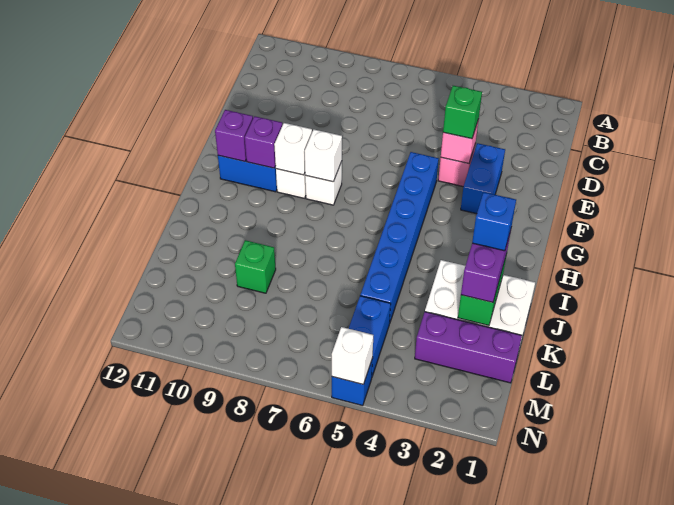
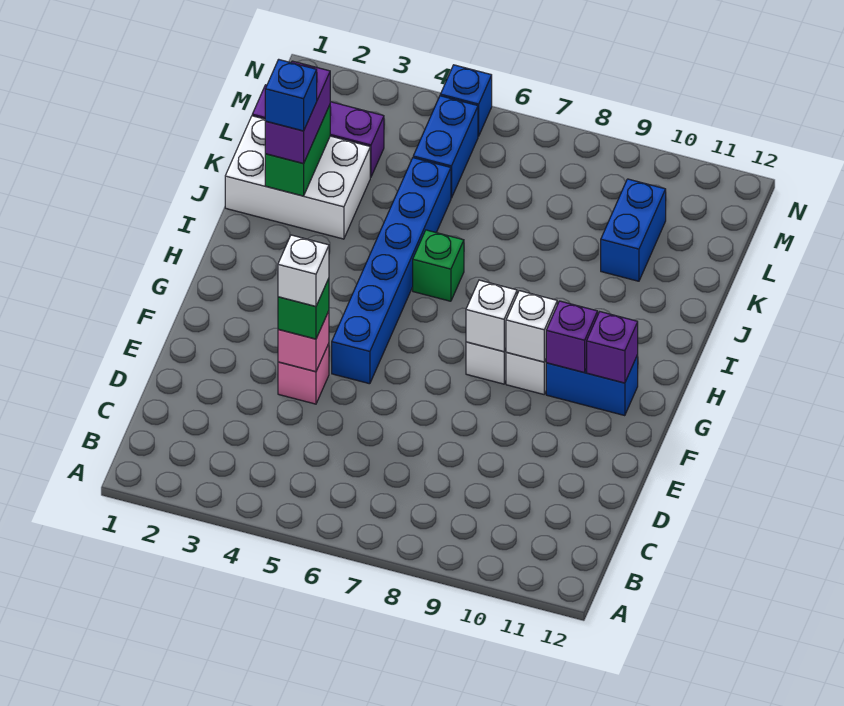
blue brick E3:F3 level 1 -> blue brick K10:L10 level 1
green brick K9 level 1 -> green brick I6 level 1
white brick N5 level 2 -> white brick E4 level 4

